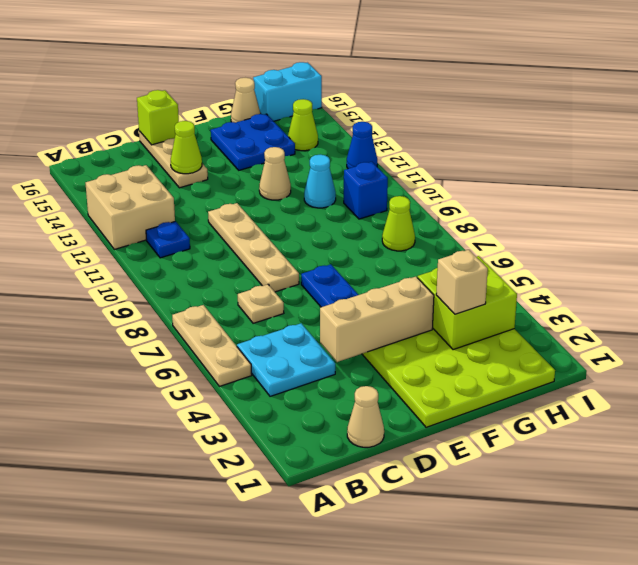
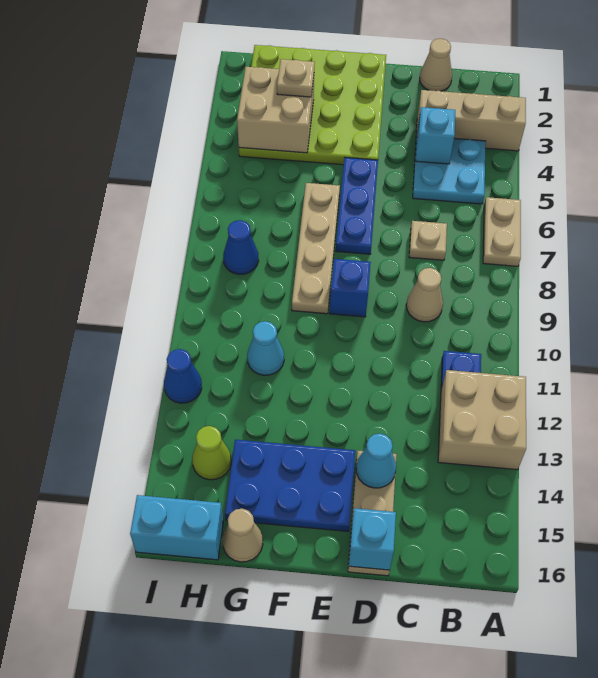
tan plate A5:A7 level 1 -> tan plate A6:A7 level 1
none -> cyan brick C4 level 2
tan brick D4:F4 level 2 -> tan brick A3:C3 level 1
tan plate D8:D11 level 1 -> tan plate F6:F9 level 1
lime cone D14 level 2 -> cyan cone D14 level 2
lime brick D16 level 2 -> cyan brick D16 level 2
tan cone F12 level 1 -> tan cone C9 level 1
blue plate F14:G15 level 1 -> blue plate E14:G15 level 1
lime brick G3:H4 level 2 -> tan brick G3:H4 level 2
tan brick G3 level 3 -> tan plate G3 level 3
lime cone H8 level 1 -> blue cone H8 level 1
blue brick H10 level 1 -> blue brick E9 level 1

